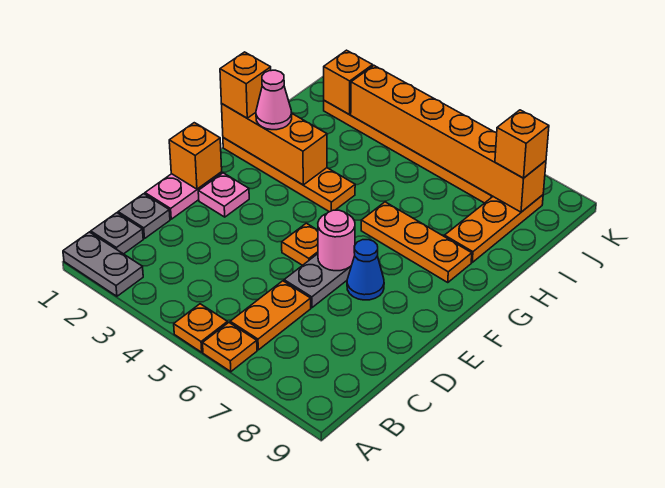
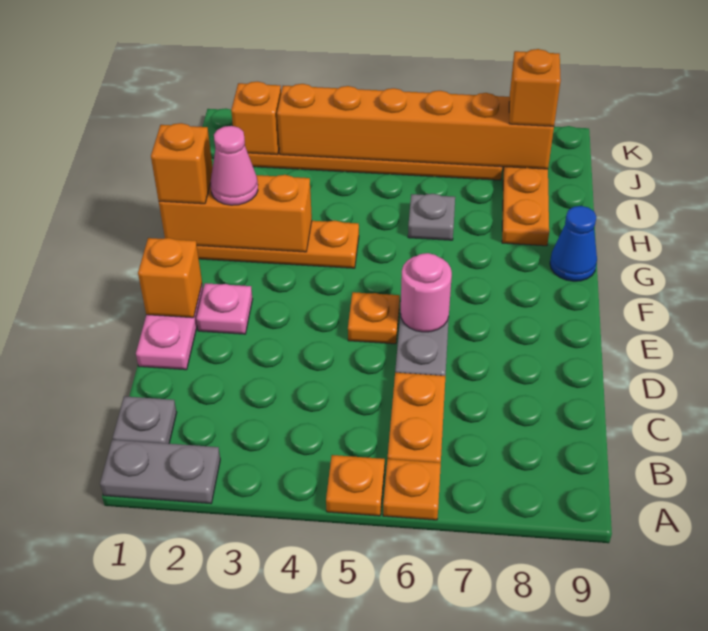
grey plate C1 level 1 -> grey plate H6 level 1
blue cone E7 level 1 -> blue cone G9 level 1
orange plate G6:G8 level 1 -> none

